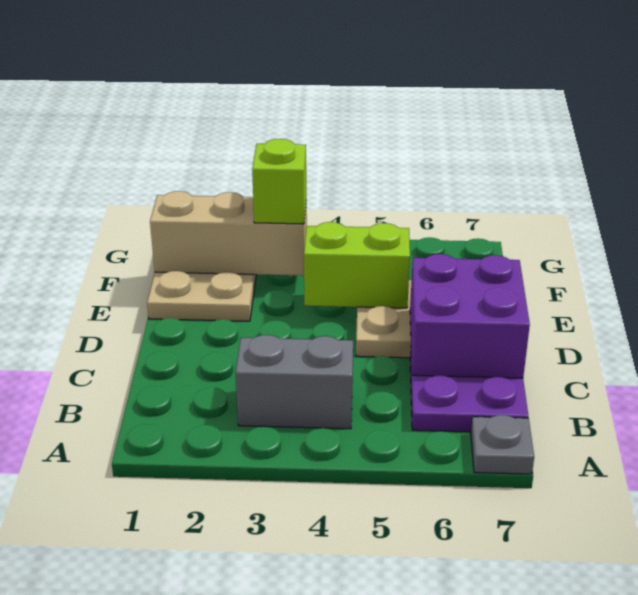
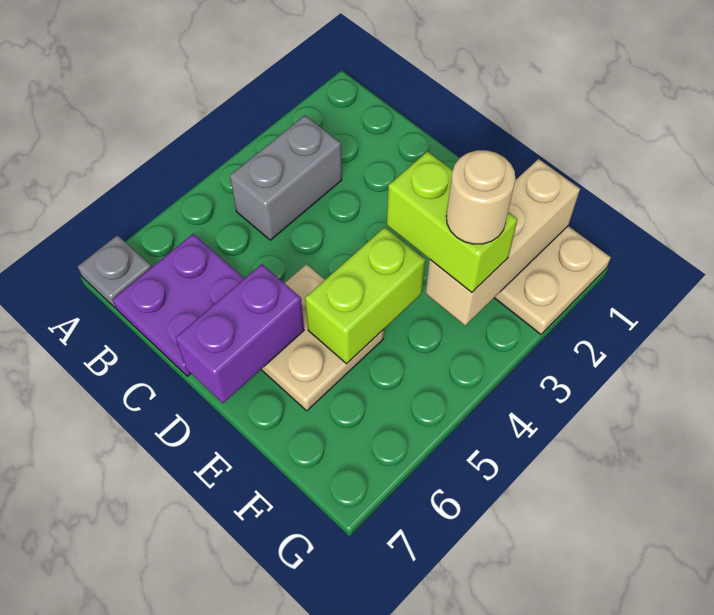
purple brick C6:D7 level 2 -> purple brick D6:D7 level 2
lime brick F3 level 3 -> lime brick E3:F3 level 3
none -> tan round brick F3 level 4

